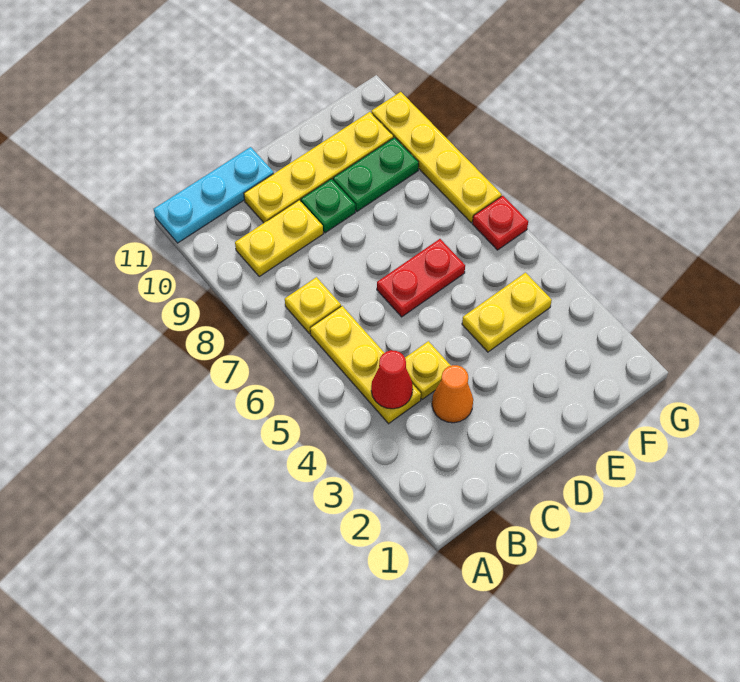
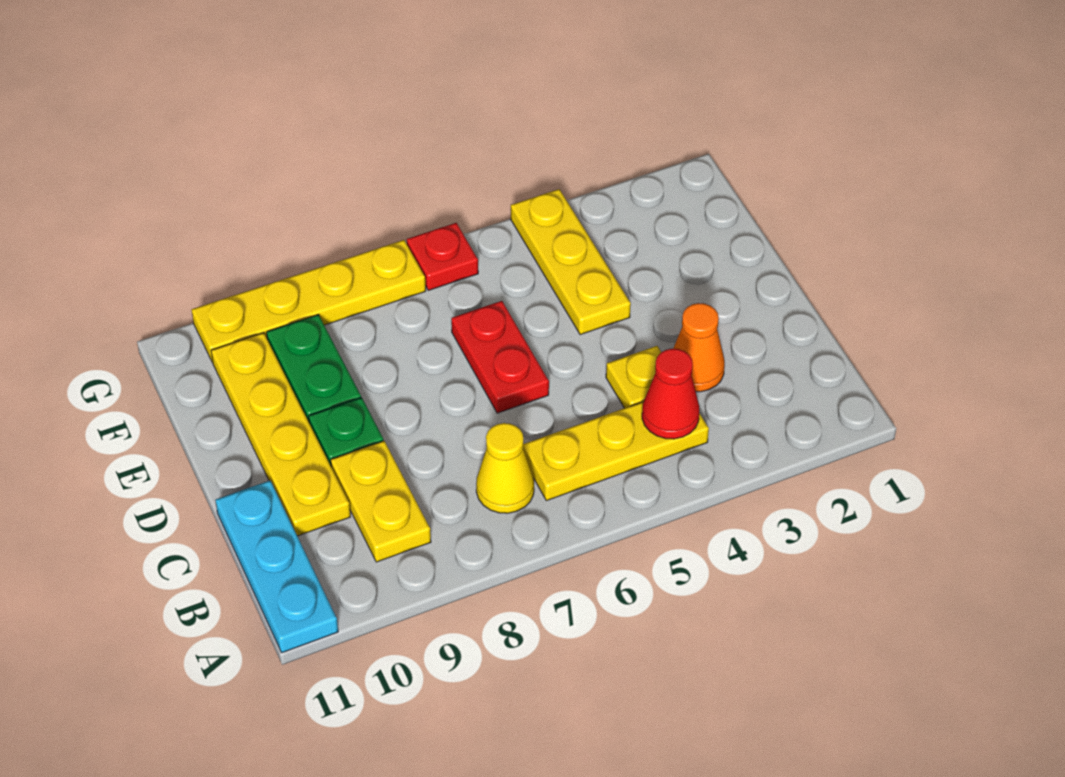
yellow plate B7 level 1 -> yellow cone B7 level 1
yellow plate E4:F4 level 1 -> yellow plate E4:G4 level 1

